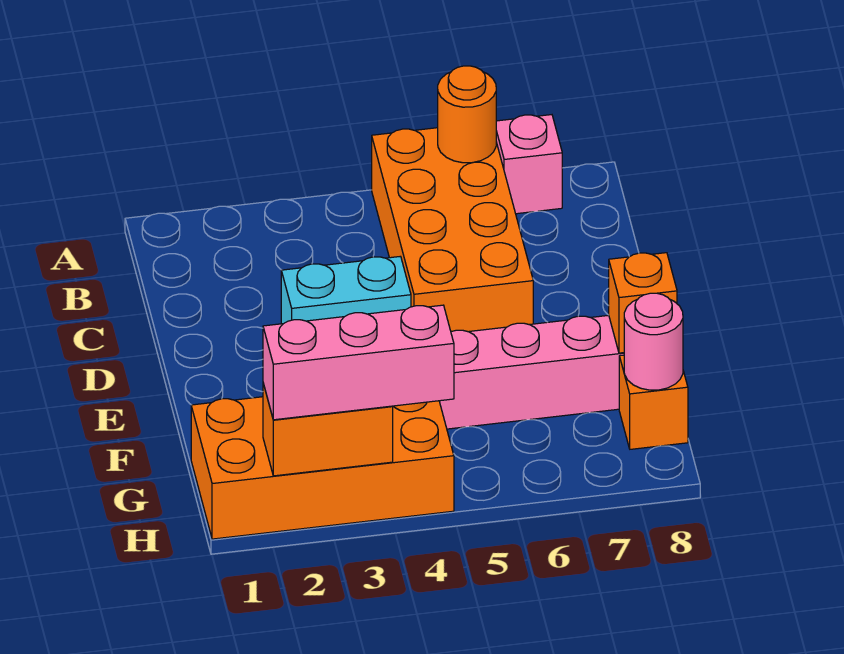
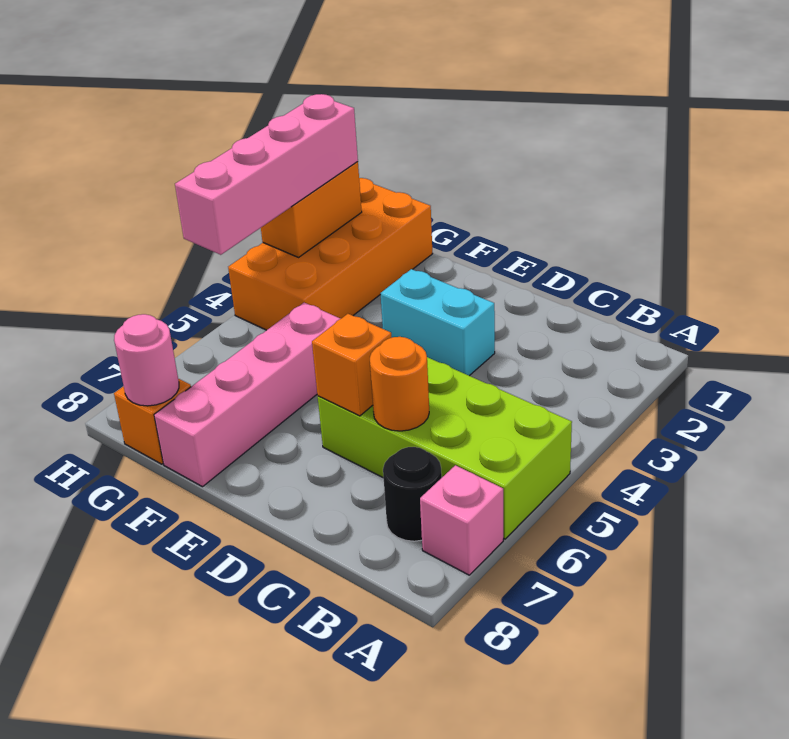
orange brick A5:D6 level 1 -> lime brick A5:D6 level 1
orange round brick A6 level 2 -> orange round brick C6 level 2
none -> black round brick B7 level 1
cyan brick D3:D4 level 1 -> cyan brick D3:E3 level 1
orange brick F8 level 2 -> orange brick D6 level 2
pink brick H2:H4 level 3 -> pink brick H2:H5 level 3

